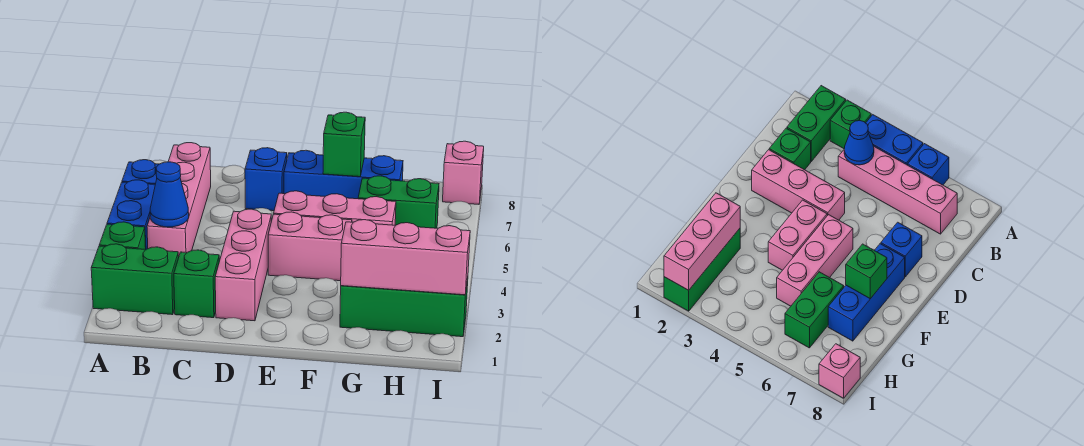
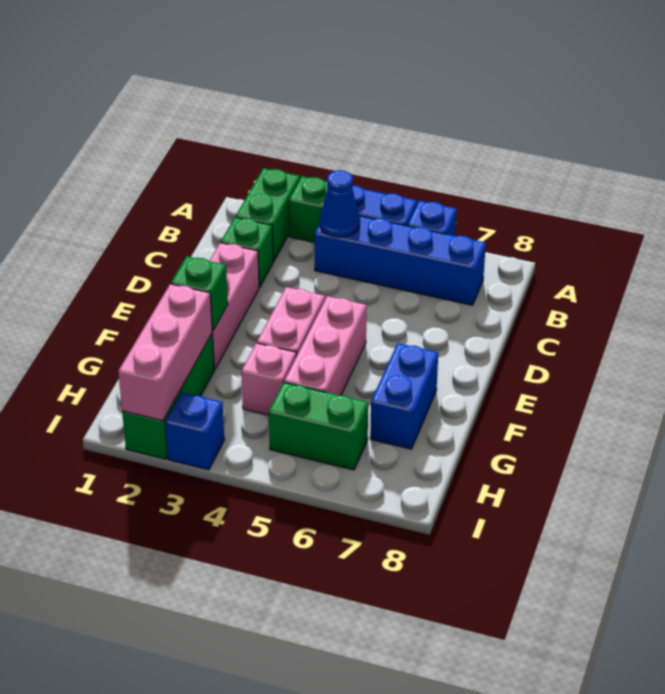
pink brick B4:B7 level 1 -> blue brick B4:B7 level 1
pink brick D2:D4 level 1 -> pink brick D2:F2 level 1
blue brick D7 level 1 -> blue brick I3 level 1
blue brick E7:G7 level 1 -> blue brick F7:G7 level 1
green brick F7 level 2 -> green brick F2 level 2
green brick G6:H6 level 1 -> green brick H5:H6 level 1
pink brick I8 level 1 -> pink brick G4 level 1

